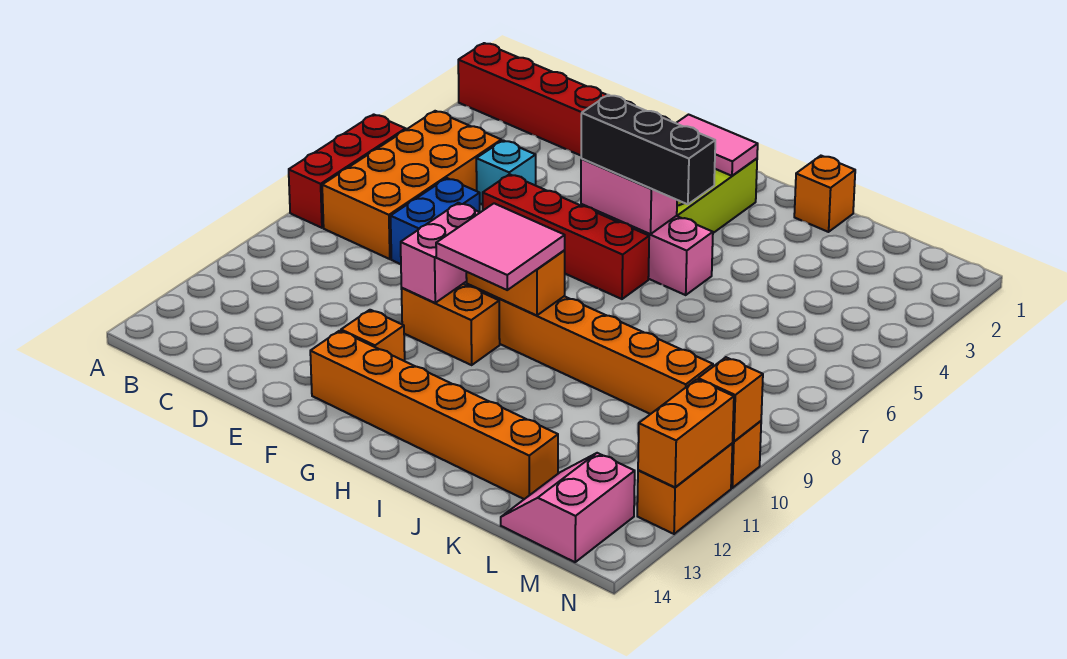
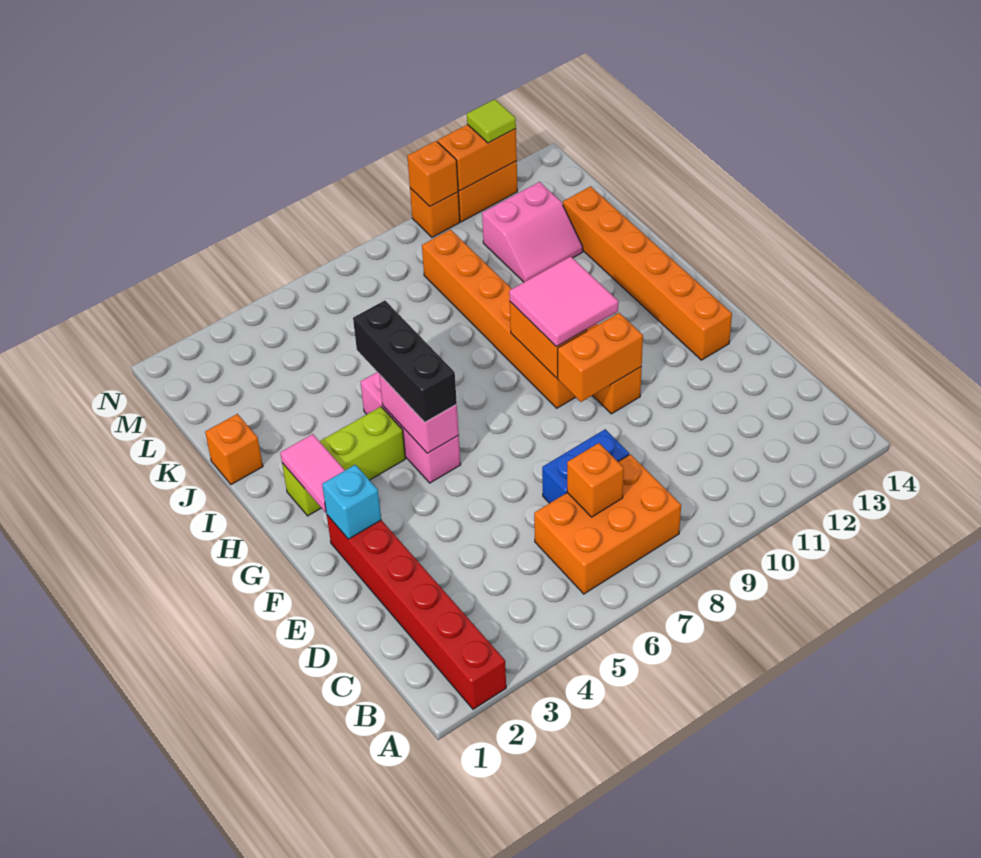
red brick A6:A8 level 1 -> none
orange brick B5:C8 level 1 -> orange brick B6:C8 level 1
cyan brick D5 level 1 -> cyan brick F2 level 2
red brick E6:H6 level 1 -> none
pink brick F9:F10 level 2 -> orange brick F9:F10 level 2
orange brick F12 level 1 -> orange brick C7 level 2
pink slope L13:M14 level 1 top M -> pink slope K11:L12 level 1 top L
none -> lime tile N12 level 3

